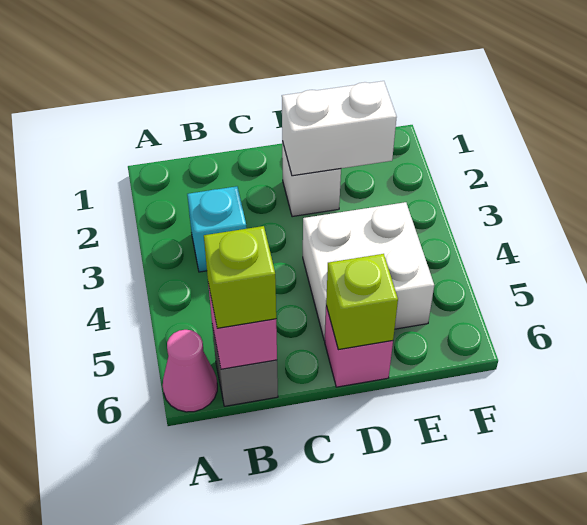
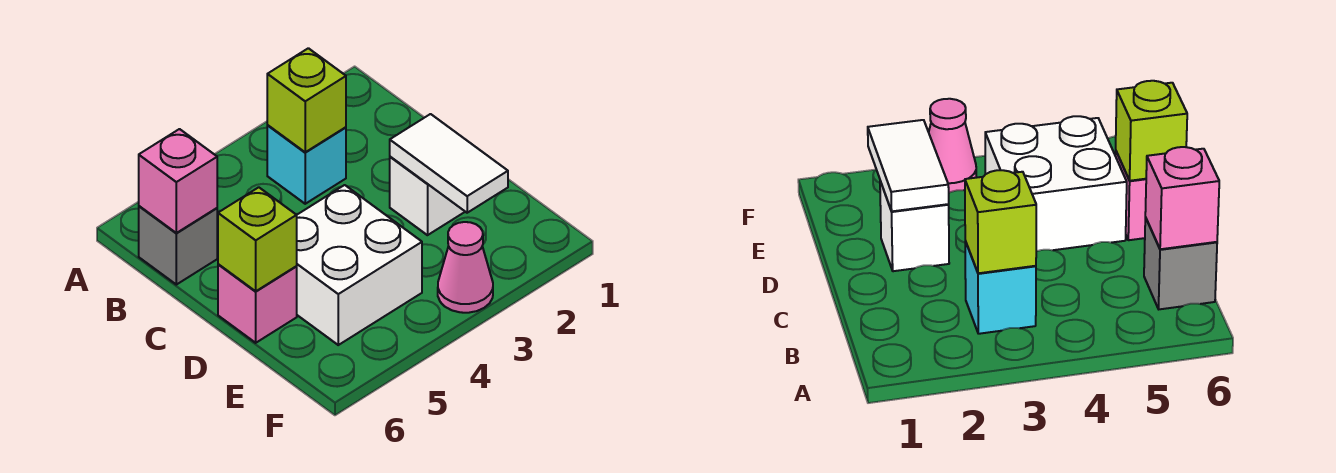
pink cone A6 level 1 -> pink cone F3 level 1
lime brick B6 level 3 -> lime brick B3 level 2
white brick D2:E2 level 2 -> white tile D2:E2 level 2

